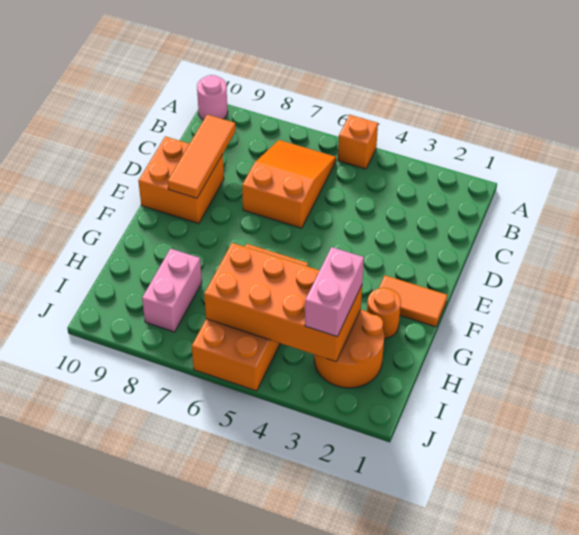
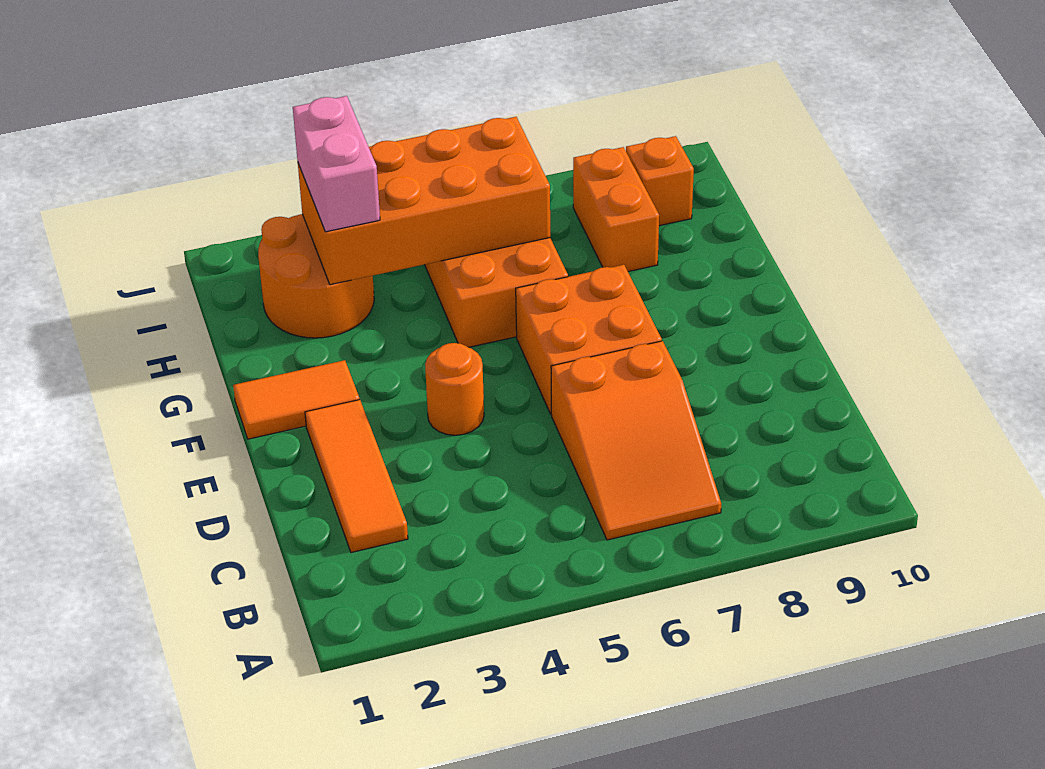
orange brick A5 level 1 -> orange brick I9 level 1
pink round brick A10 level 1 -> none
orange tile C9:E9 level 2 -> orange tile C2:E2 level 1
orange brick D9:E10 level 1 -> orange brick E6:F7 level 1
orange round brick G2 level 1 -> orange round brick E4 level 1
pink brick H8:I8 level 1 -> orange brick H8:I8 level 1

